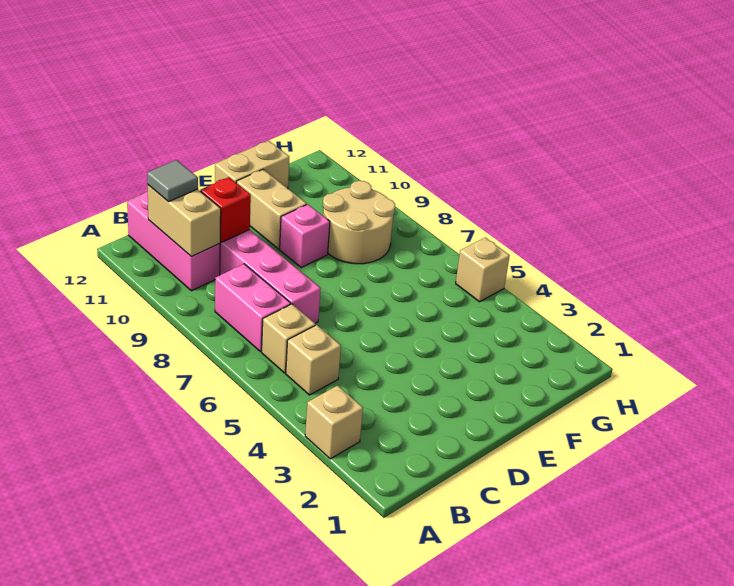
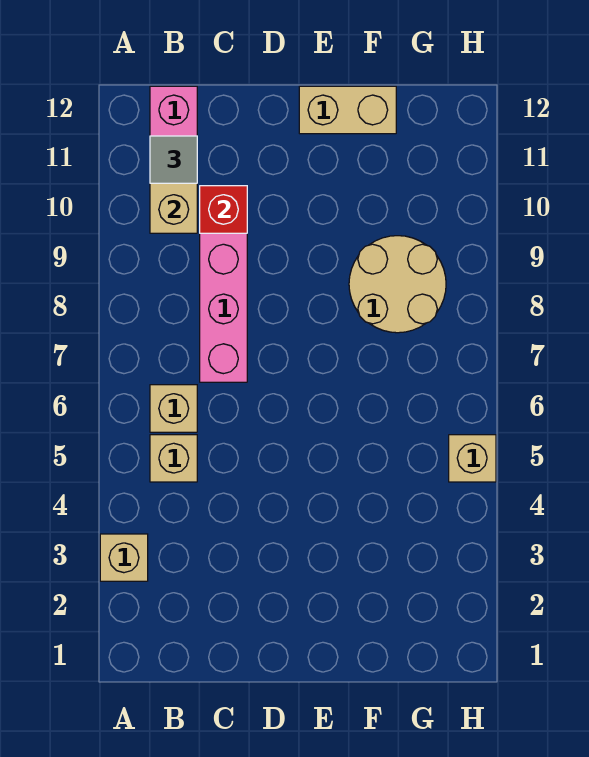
pink brick B7:B8 level 1 -> none
pink brick E9 level 1 -> none
tan brick E10:E11 level 1 -> none

